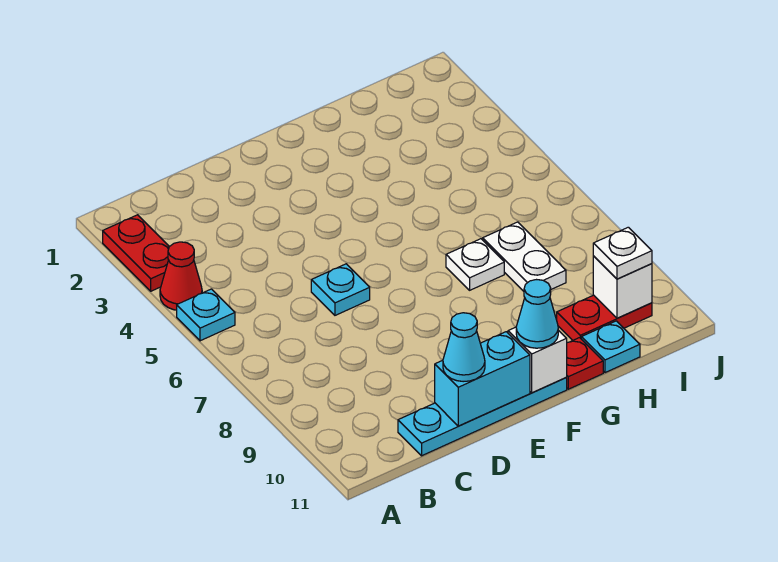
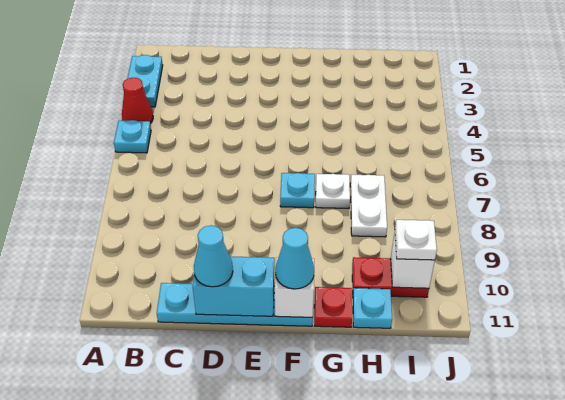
red plate A2:A3 level 1 -> cyan plate A2:A3 level 1
cyan plate D6 level 1 -> cyan plate F7 level 1

